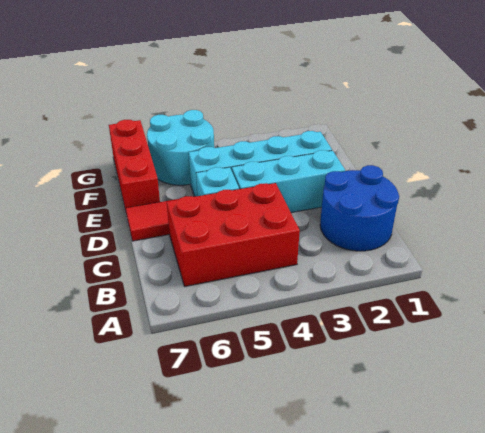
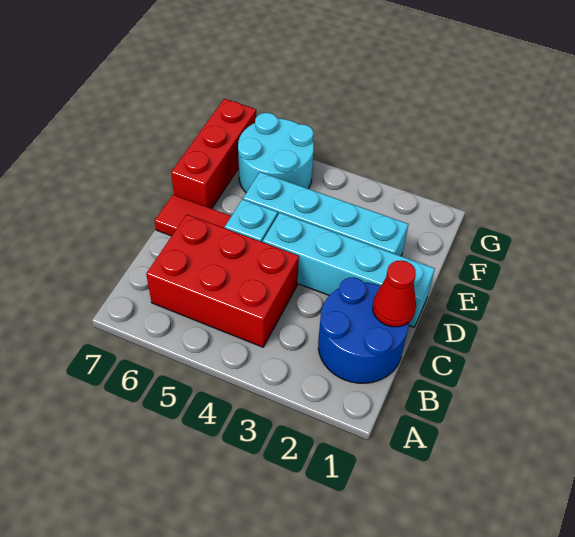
none -> red cone C1 level 2
cyan brick D2:D4 level 1 -> cyan brick D1:D4 level 1

